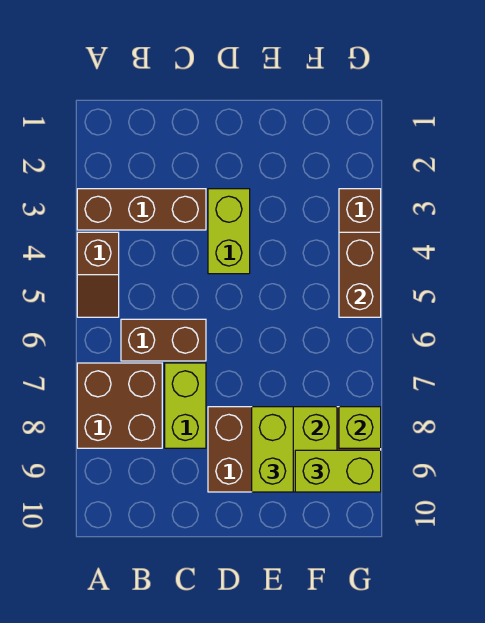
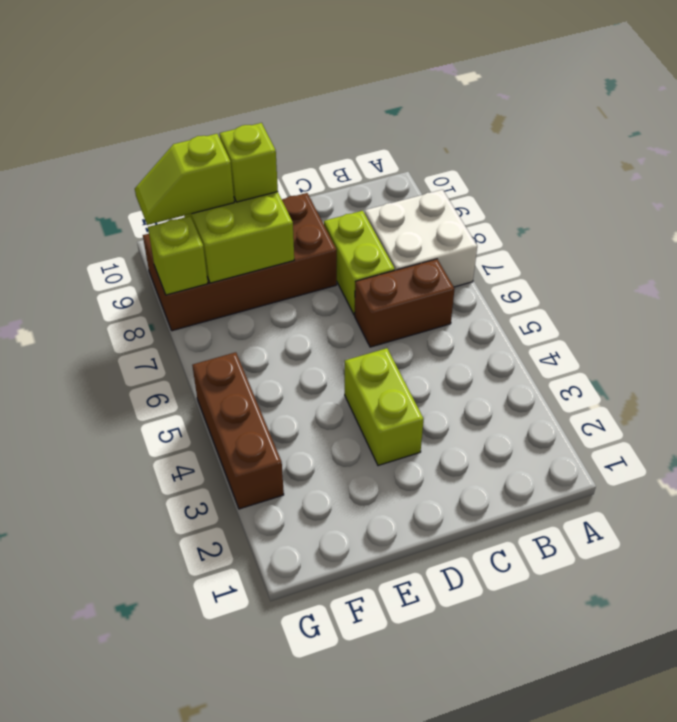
brown brick A3:C3 level 1 -> none
brown slope A4:A5 level 1 top 4 -> none
brown brick A7:B8 level 1 -> white brick A7:B8 level 1
lime brick E8:E9 level 3 -> lime brick E9 level 3
lime brick F9:G9 level 3 -> lime slope F9:G9 level 3 top F
brown brick G4:G5 level 2 -> none

